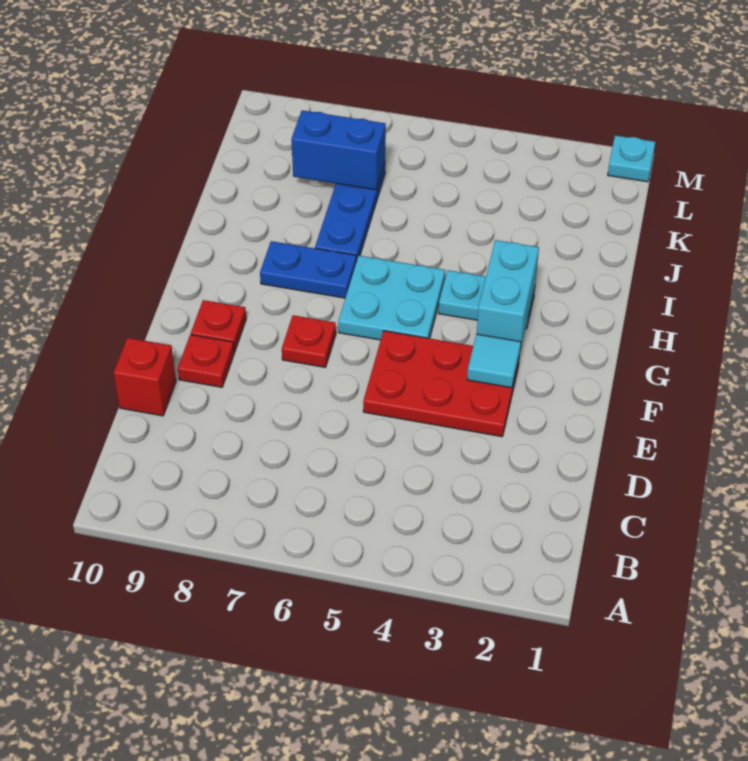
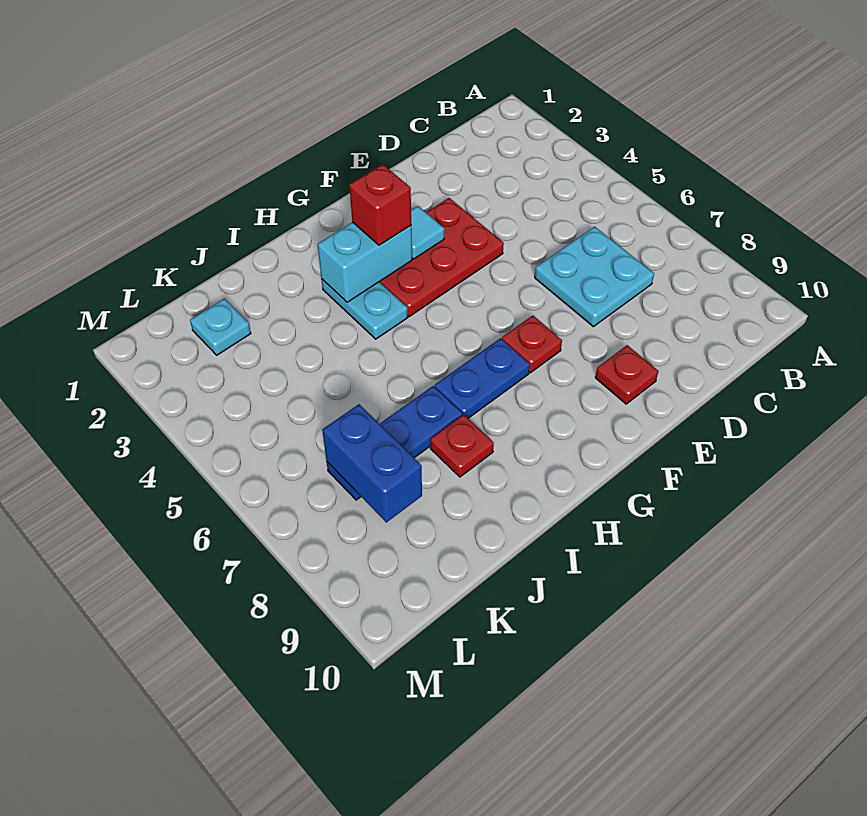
red brick D10 level 1 -> red brick G3 level 3
red plate E3:F5 level 1 -> red plate E3:G4 level 1
red plate F9 level 1 -> red plate I8 level 1
cyan plate G5:H6 level 1 -> cyan plate C6:D7 level 1
blue plate H7:H8 level 1 -> blue plate G7:H7 level 1
cyan plate M1 level 1 -> cyan plate K2 level 1

